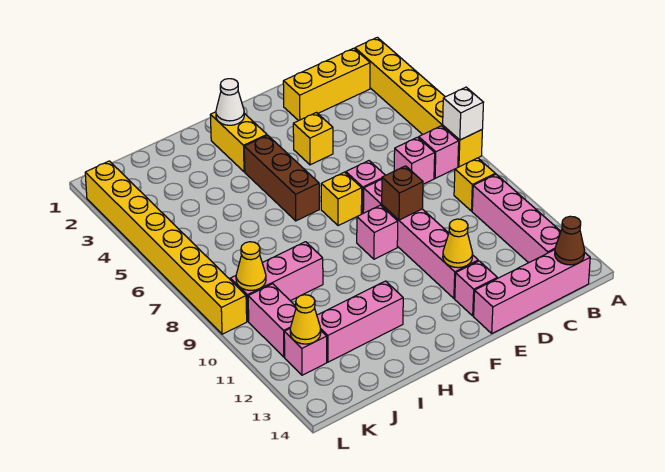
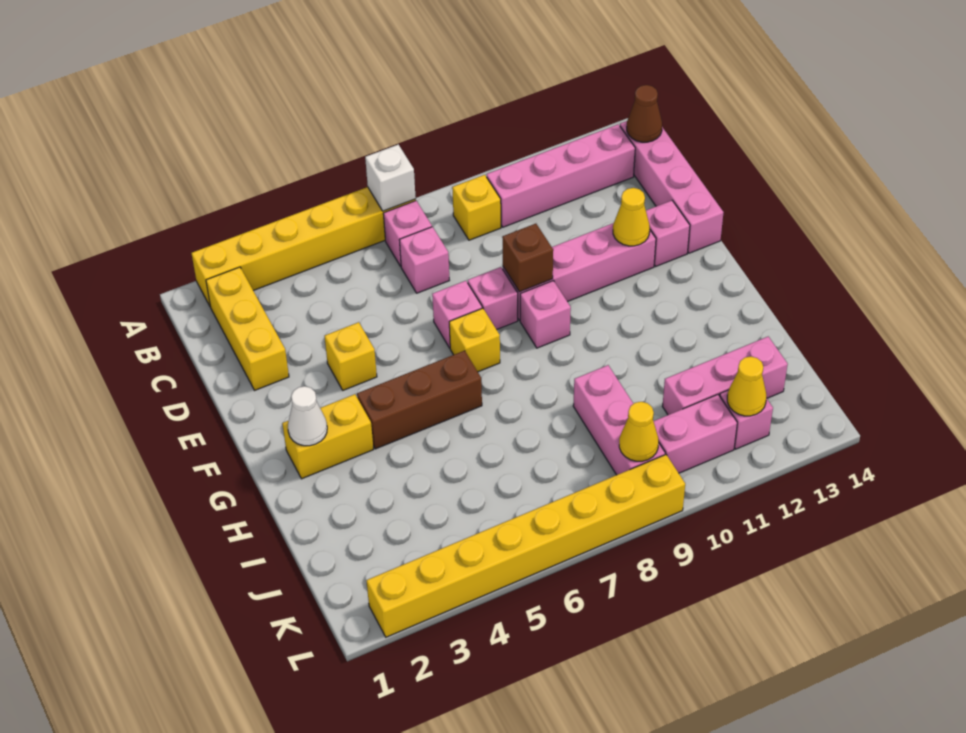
pink brick H12:J12 level 1 -> pink brick J11:J13 level 1

